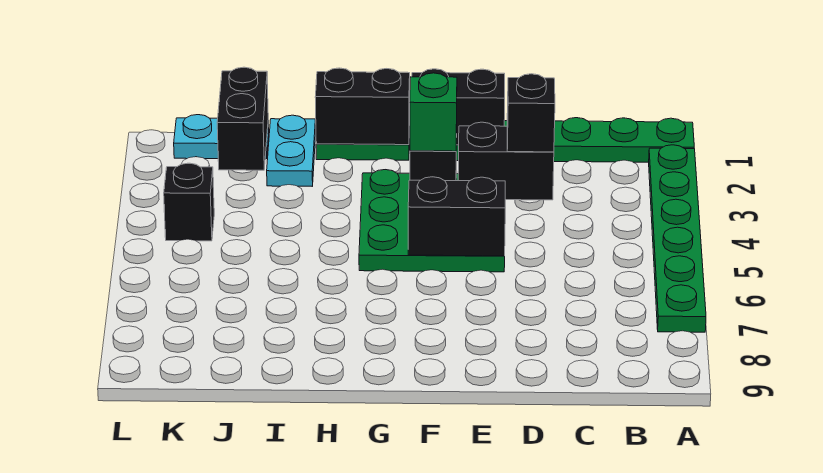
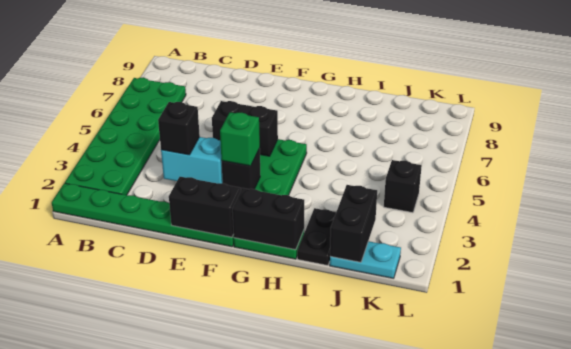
green plate A2:A7 level 1 -> green plate A2:B7 level 1
black brick D3:E3 level 2 -> cyan brick D3:E3 level 2
cyan plate I1:I2 level 1 -> black plate I1:I2 level 1

